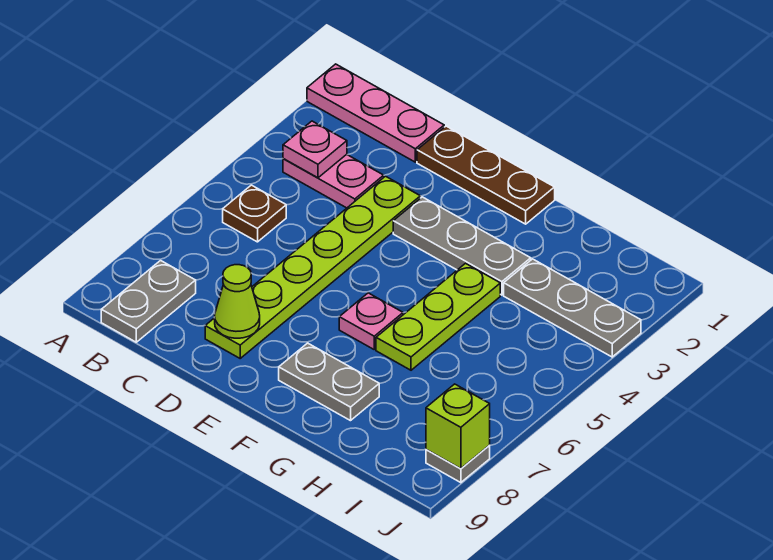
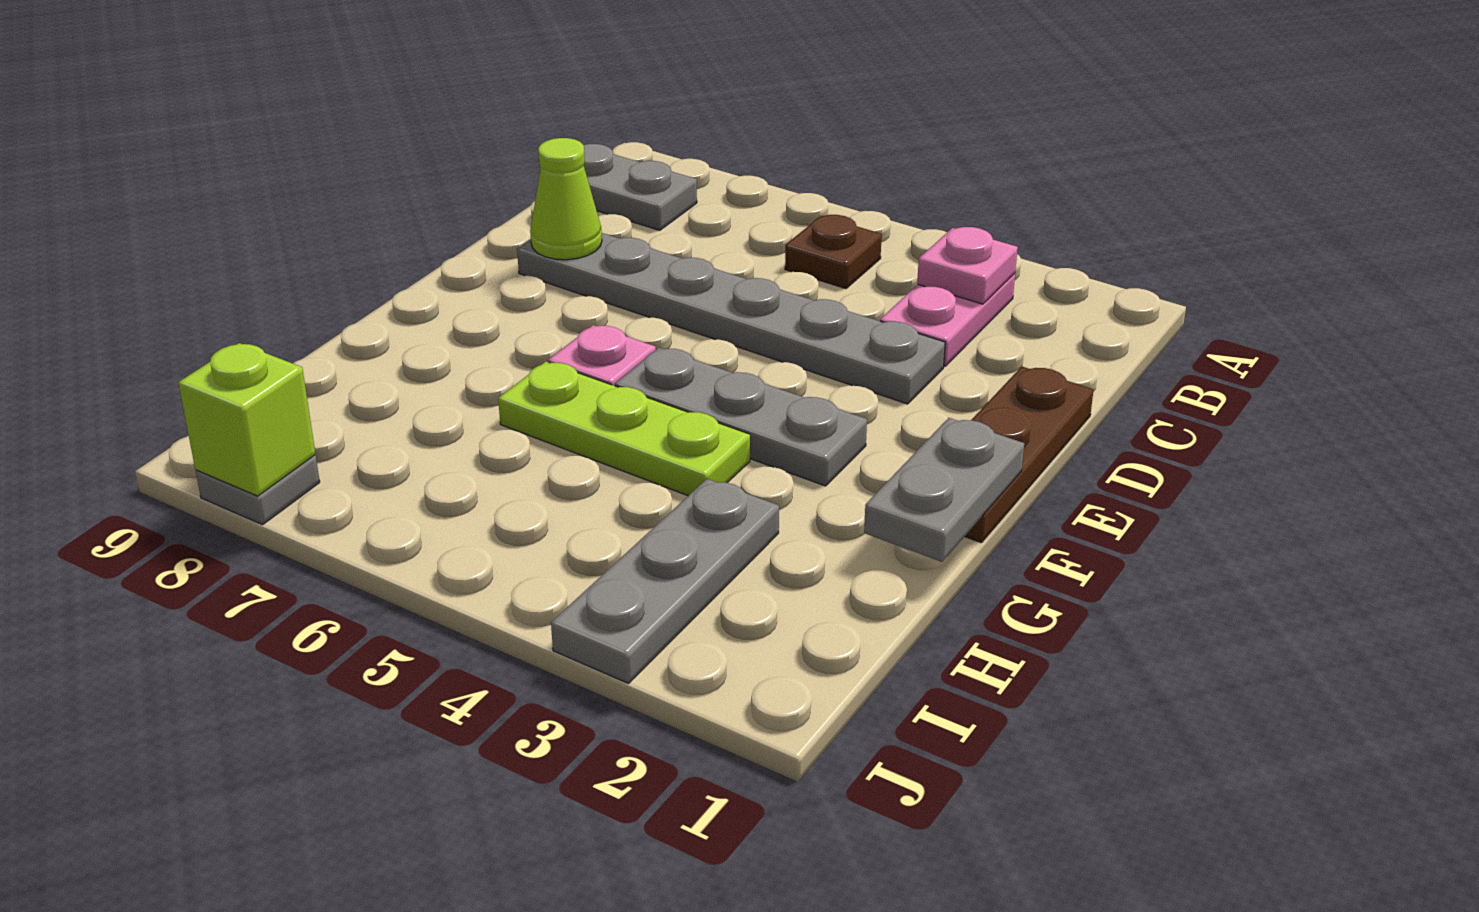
pink plate A1:C1 level 1 -> none
lime plate D3:D8 level 1 -> grey plate D3:D8 level 1
grey plate E3:G3 level 1 -> grey plate F3:F5 level 1
grey plate F8:G8 level 1 -> grey plate F1:G1 level 2

